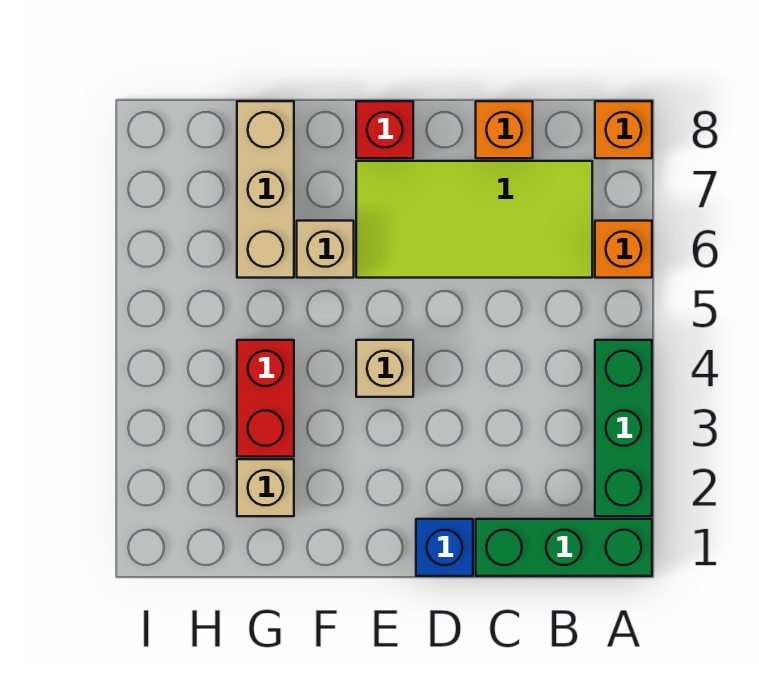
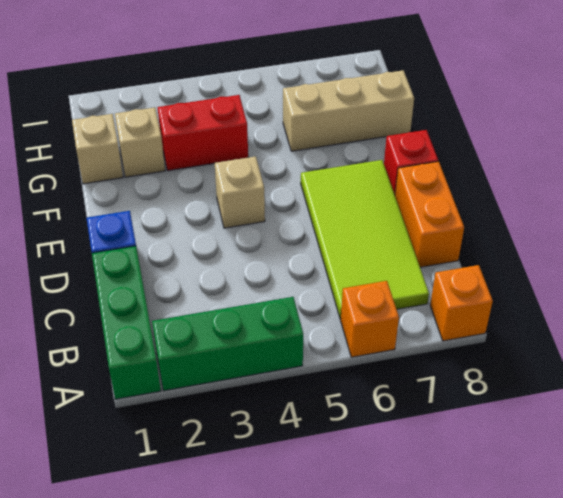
orange brick C8 level 1 -> orange brick C8:D8 level 1
tan brick F6 level 1 -> tan brick G1 level 1

